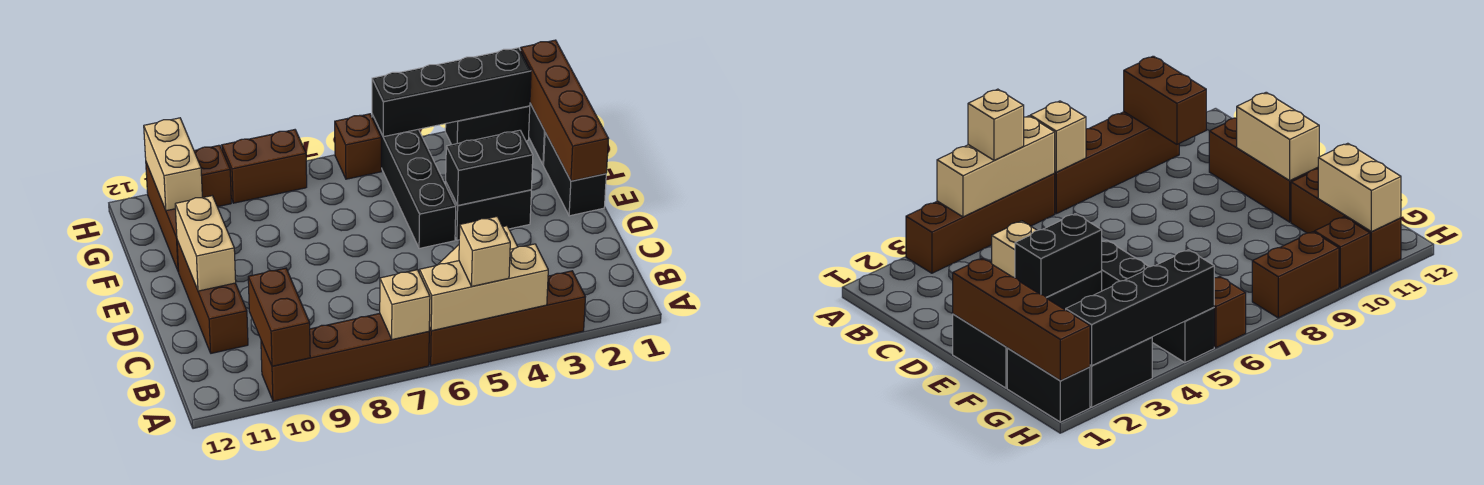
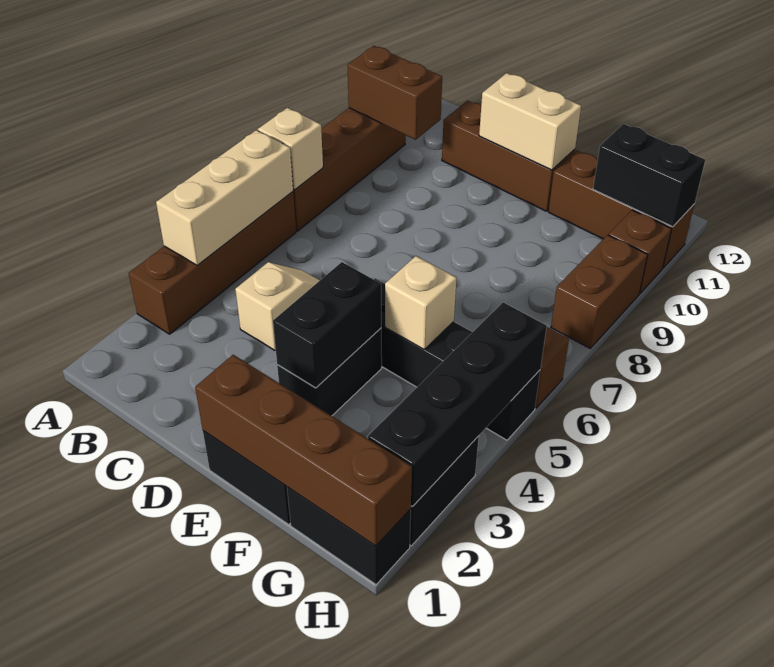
tan brick A5 level 3 -> tan brick F5 level 2
tan brick G11:H11 level 2 -> black brick G11:H11 level 2

